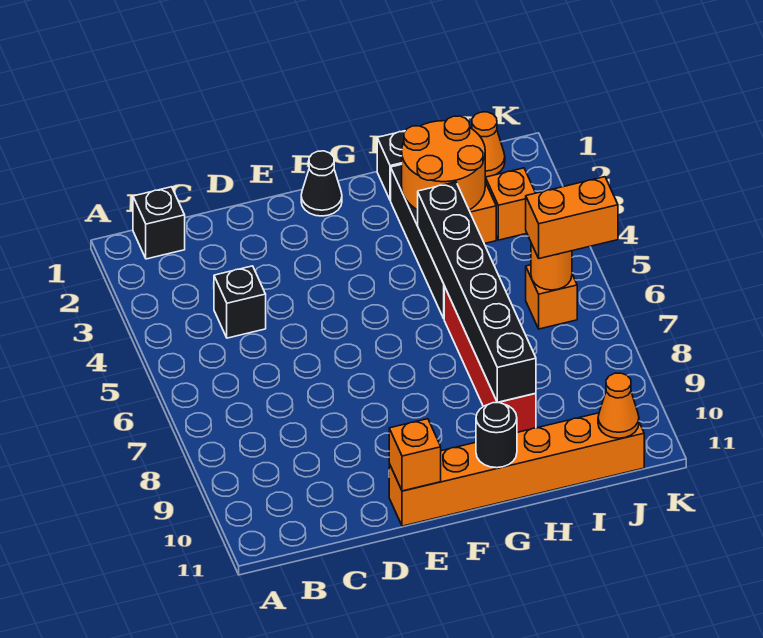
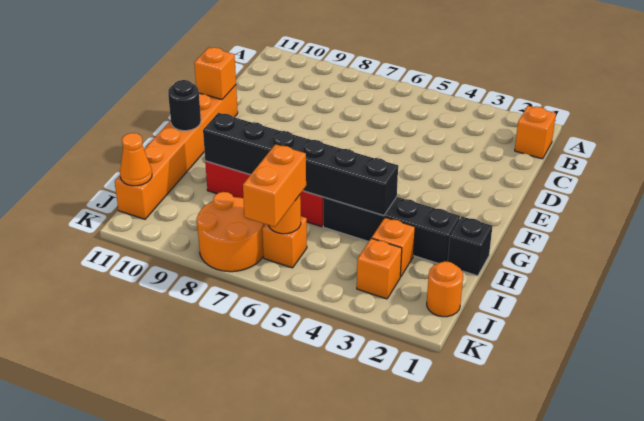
black brick B1 level 1 -> orange brick B1 level 1
black brick C4 level 1 -> none
black cone F1 level 1 -> none
orange round brick H2:I3 level 2 -> orange round brick J7:K8 level 1
orange cone J1 level 1 -> orange round brick J1 level 1

